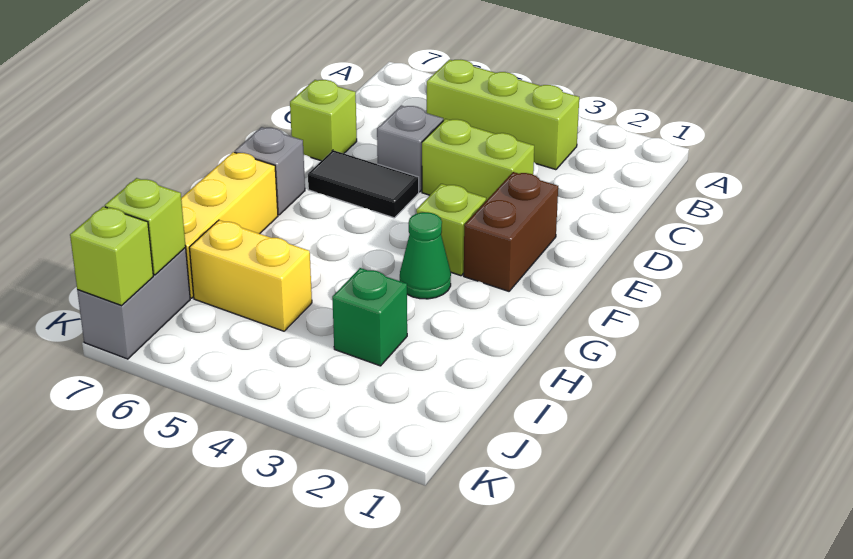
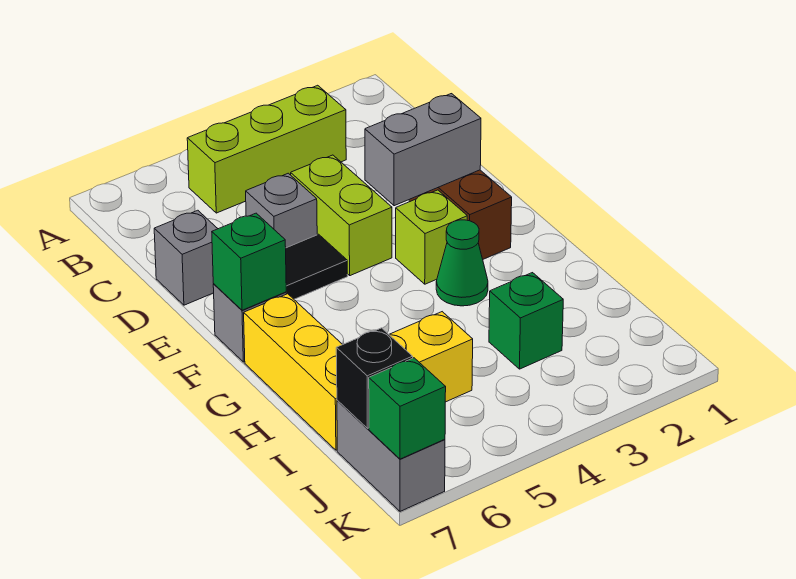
lime brick D3:D4 level 1 -> lime brick D4:E4 level 1
lime brick D7 level 1 -> grey brick D7 level 1
none -> grey brick E2:E3 level 2
none -> green brick F7 level 2
lime brick J7 level 2 -> black brick J7 level 2
lime brick K7 level 2 -> green brick K7 level 2

